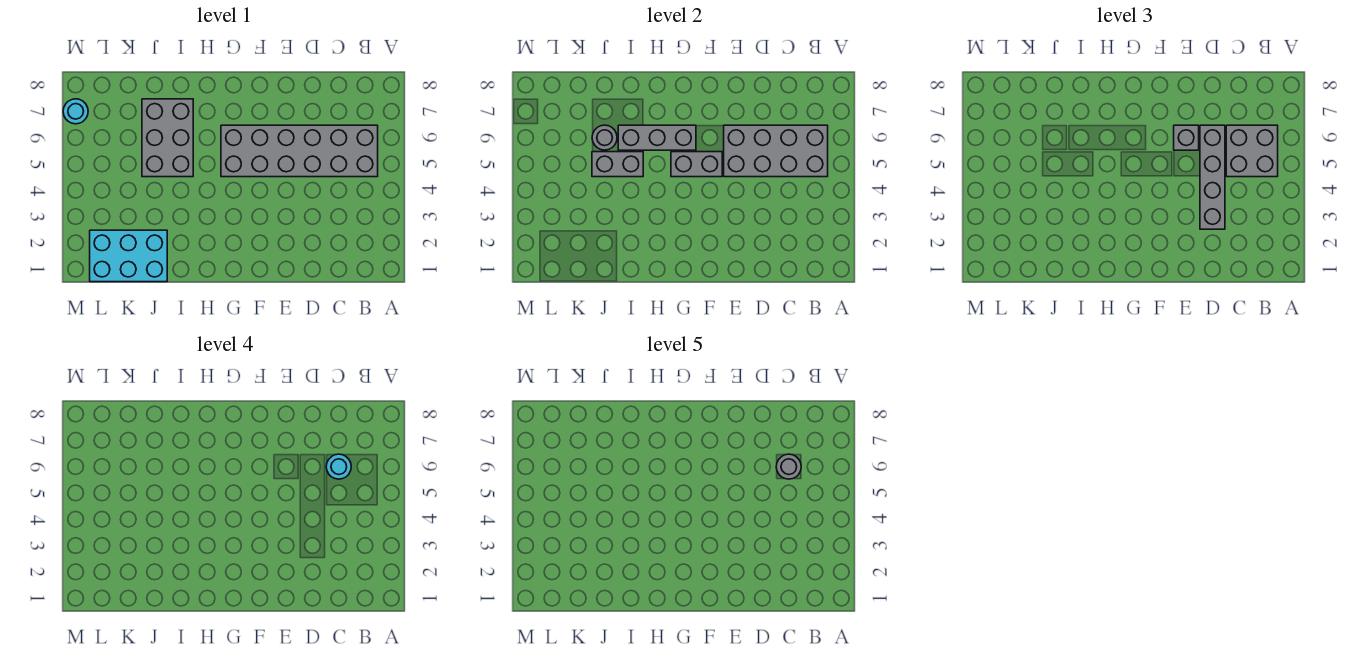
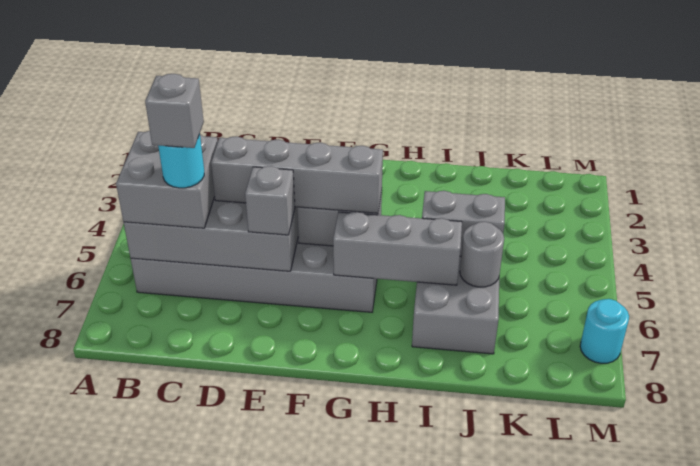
grey round brick C6 level 5 -> grey brick C6 level 5
grey brick D3:D6 level 3 -> grey brick D5:G5 level 3
cyan brick J1:L2 level 1 -> none

